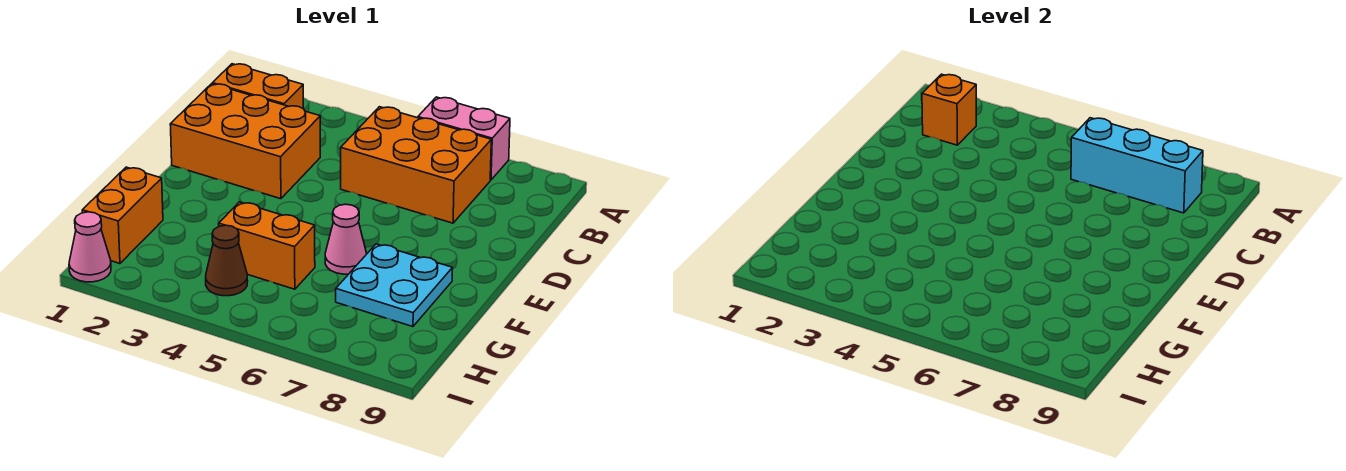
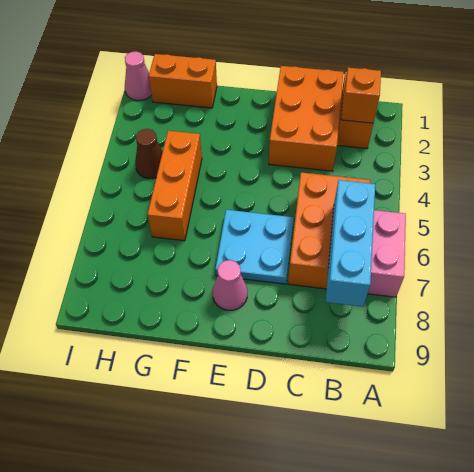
pink cone F6 level 1 -> pink cone E8 level 1
cyan plate F7:G8 level 1 -> cyan plate D6:E7 level 1
orange brick G4:G5 level 1 -> orange brick G4:G6 level 1

